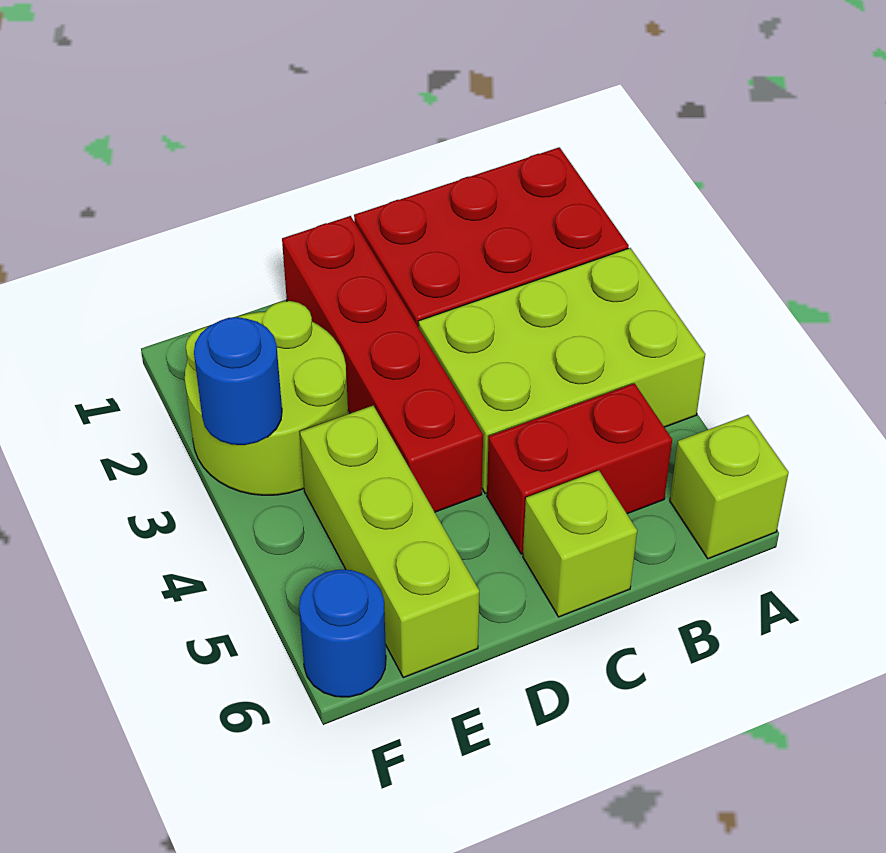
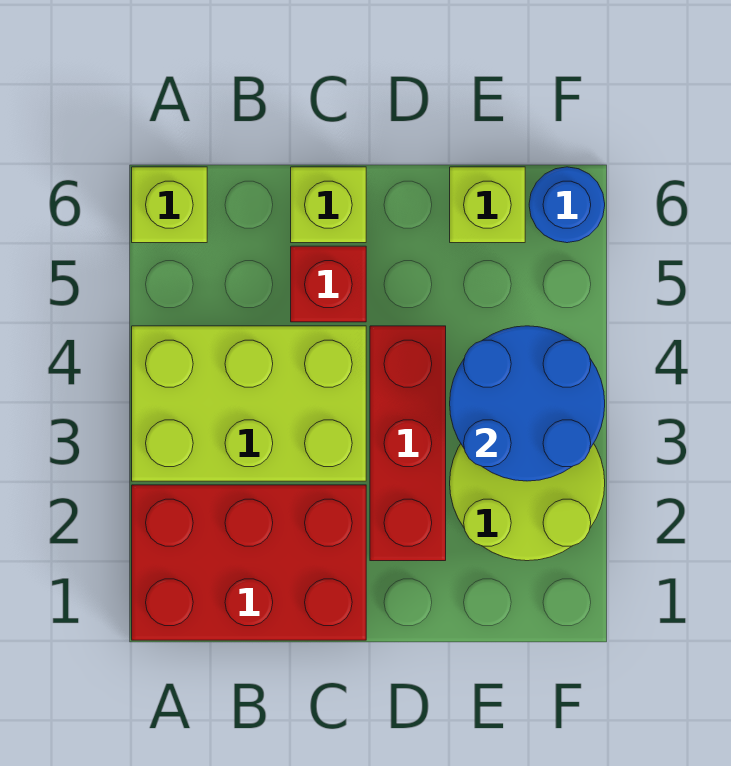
red brick B5:C5 level 1 -> red brick C5 level 1
red brick D1:D4 level 1 -> red brick D2:D4 level 1
lime brick E4:E6 level 1 -> lime brick E6 level 1
blue round brick F3 level 2 -> blue round brick E3:F4 level 2

